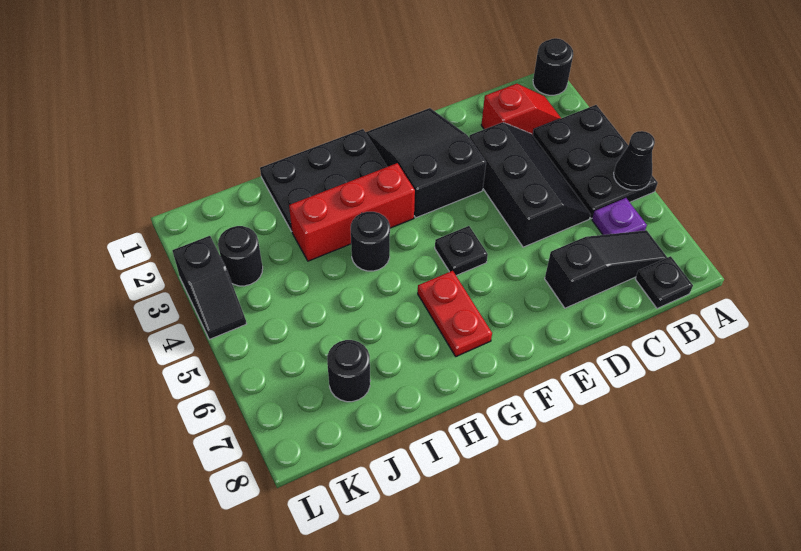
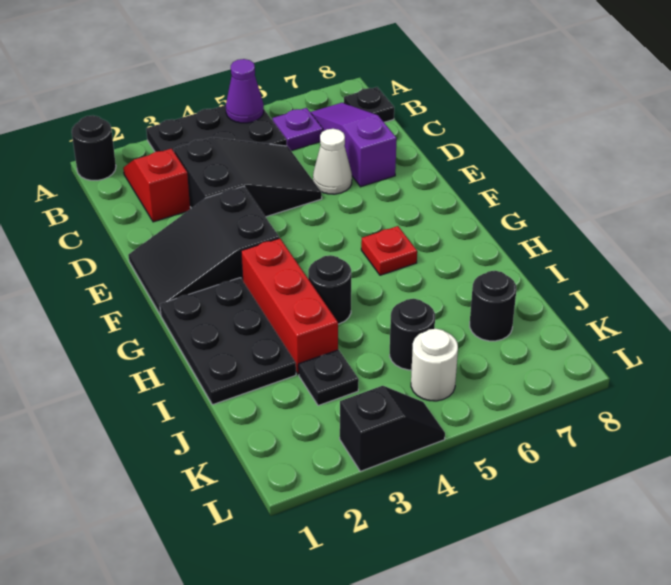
black cone A5 level 2 -> purple cone A5 level 2
black slope B7:D7 level 1 top D -> purple slope B7:D7 level 1 top D
black slope C3:D5 level 1 top D -> black slope C3:D5 level 1 top 3
none -> white cone D6 level 1
black plate F5 level 1 -> black plate J3 level 1
red plate G6:G7 level 1 -> red plate G6 level 1
black round brick K3 level 1 -> black round brick J5 level 1
none -> white round brick K5 level 1

